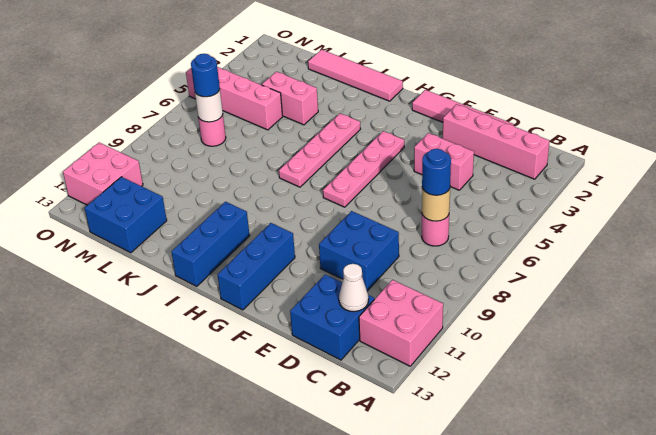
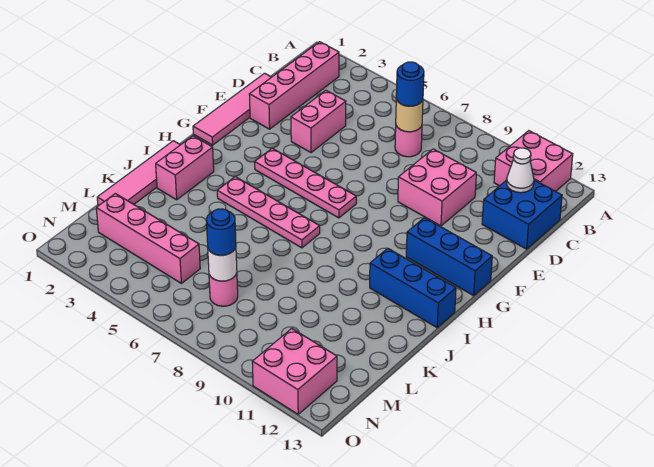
blue brick D9:E10 level 1 -> pink brick D9:E10 level 1
pink brick K4:L4 level 1 -> pink brick I2:J2 level 1
pink brick L5:O5 level 1 -> pink brick M2:M5 level 1
blue brick L12:M13 level 1 -> none

